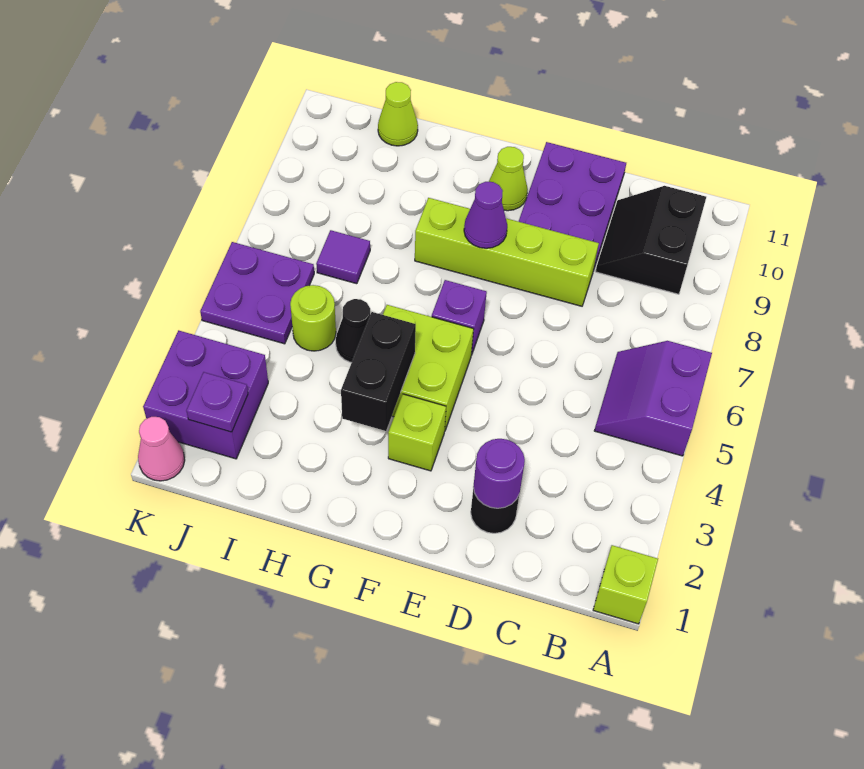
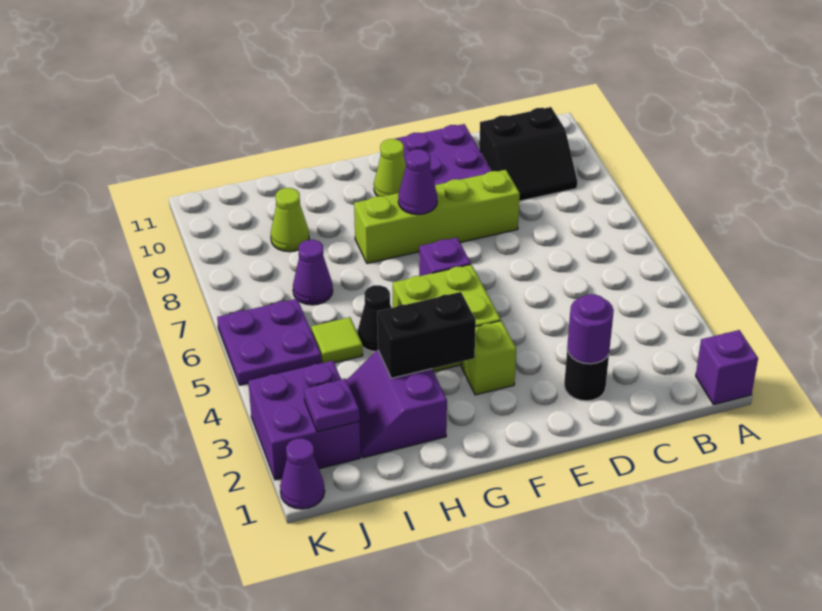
lime brick A1 level 1 -> purple brick A1 level 1
purple slope A5:B6 level 1 top A -> purple slope H2:I3 level 1 top H
black slope B9:C10 level 1 top B -> black slope B9:C10 level 1 top 10
black brick G3:G4 level 2 -> black brick G3:H3 level 2
lime round brick I5 level 1 -> lime tile I5 level 1
purple tile I7 level 1 -> purple cone I7 level 1
lime cone I11 level 1 -> lime cone I9 level 1
pink cone K1 level 1 -> purple cone K1 level 1

